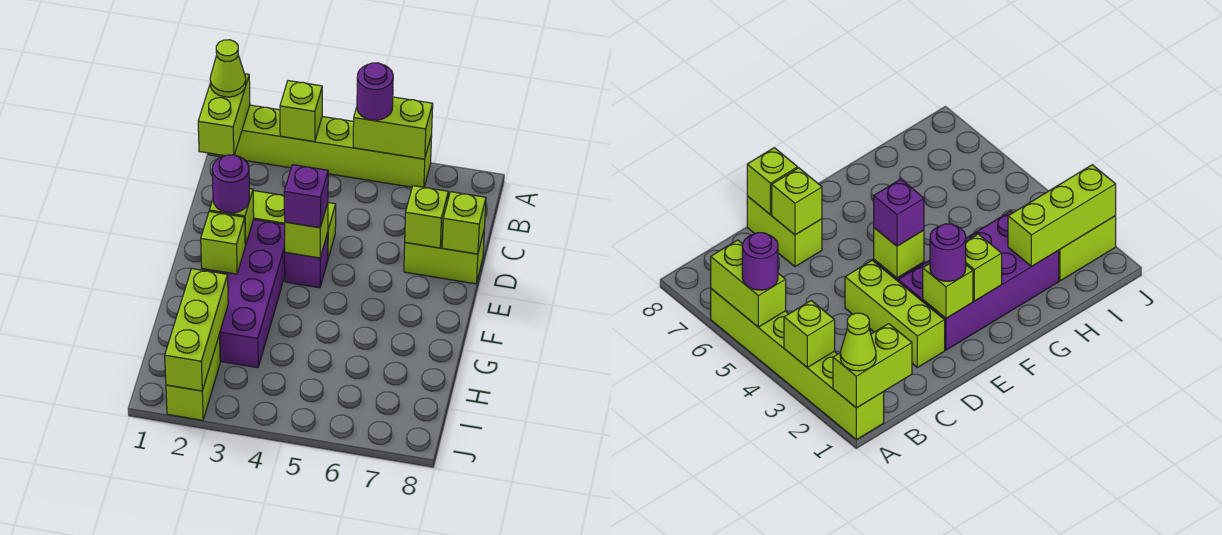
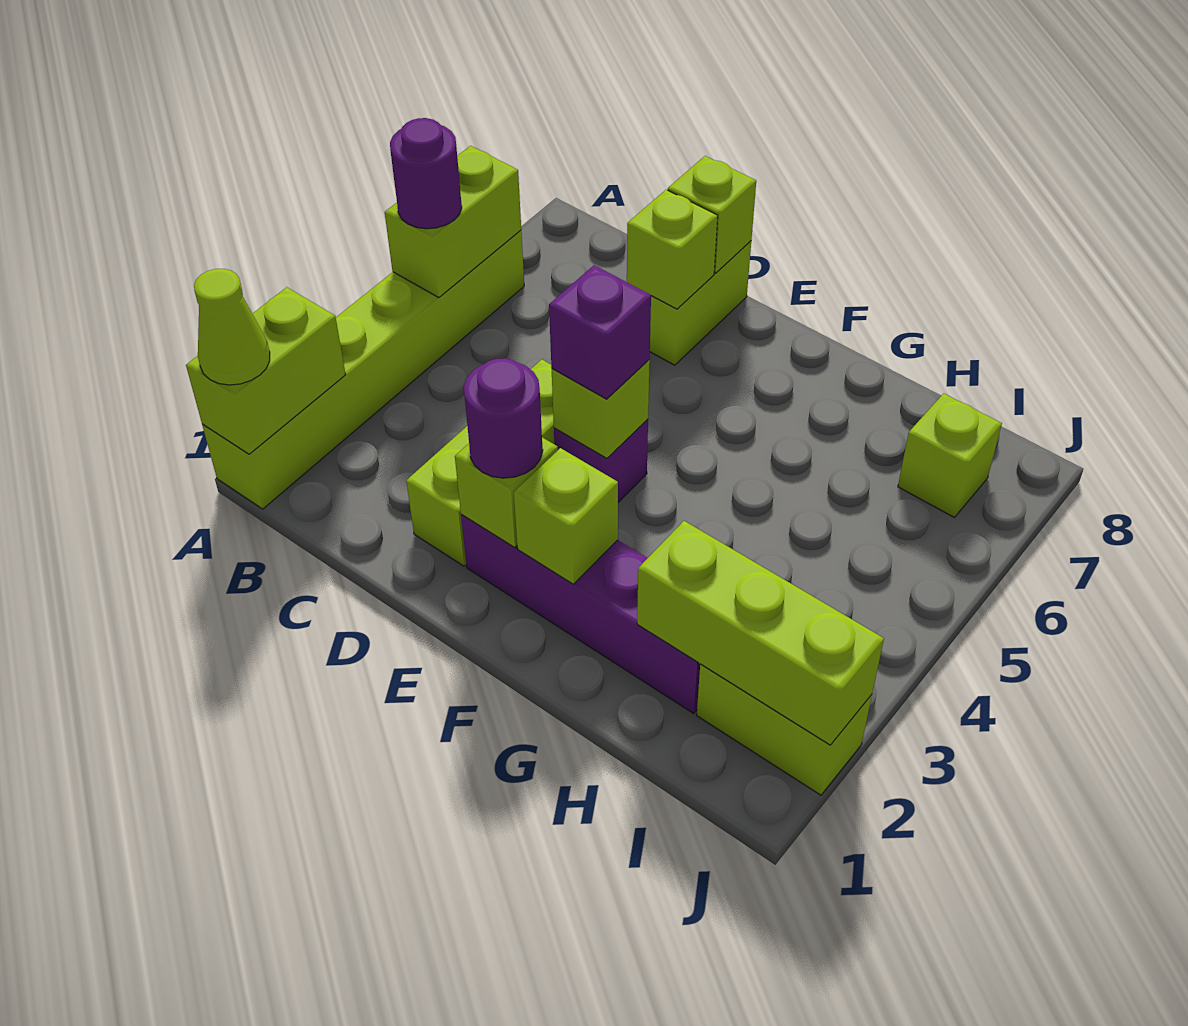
lime brick A1:B1 level 2 -> lime brick A1:A2 level 2
lime brick A3 level 2 -> lime brick I7 level 1
purple brick E2:H3 level 1 -> purple brick E2:H2 level 1

